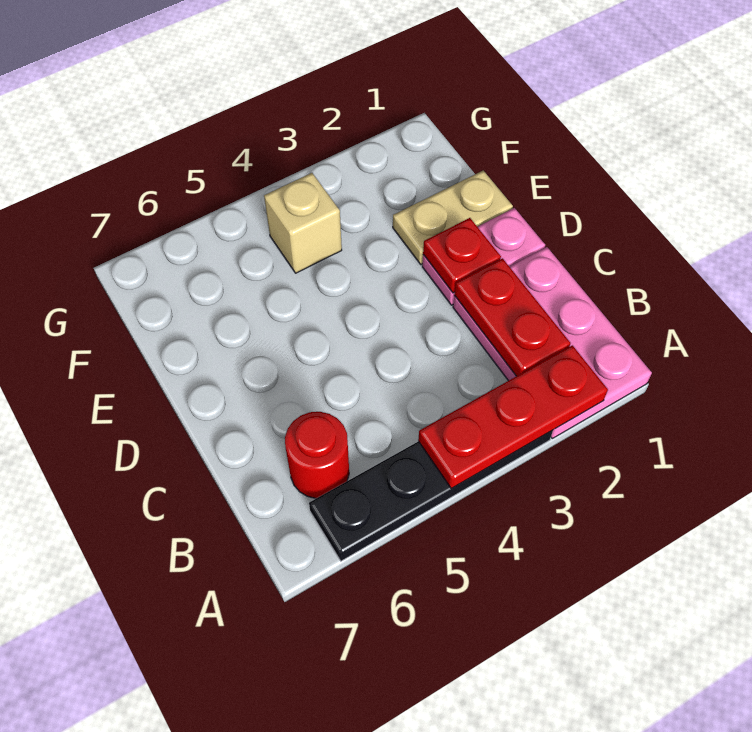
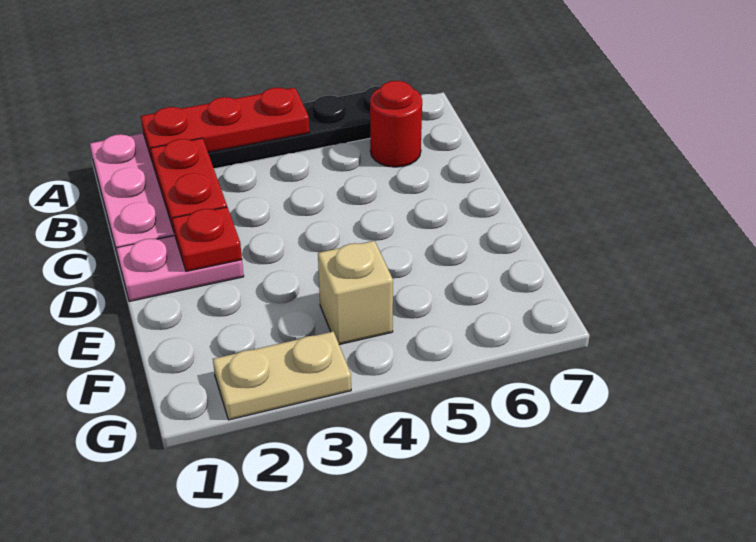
tan plate E1:E2 level 1 -> tan plate G2:G3 level 1

